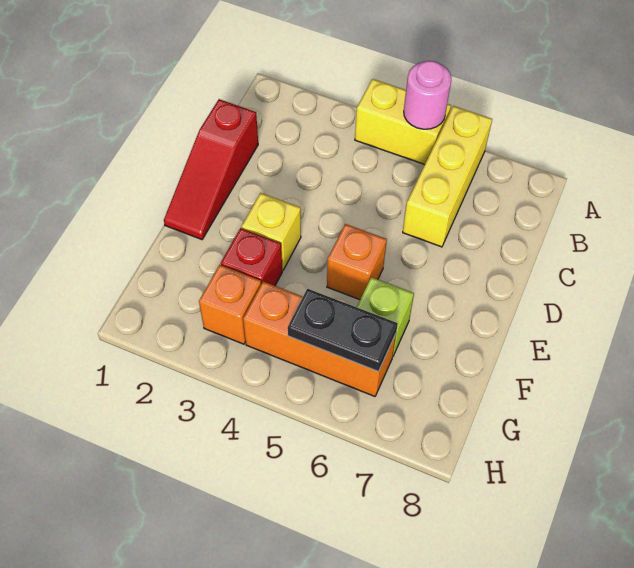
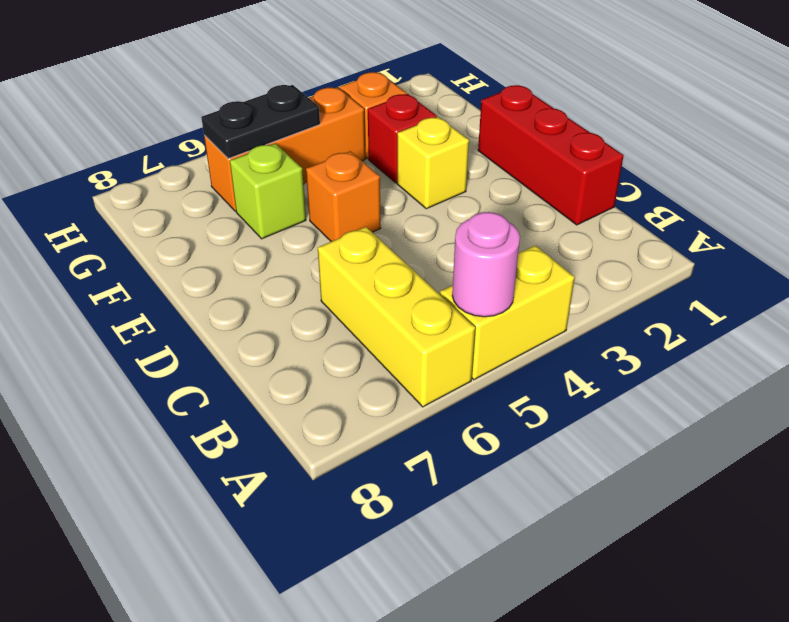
red slope C1:E1 level 1 top C -> red brick C1:E1 level 1

